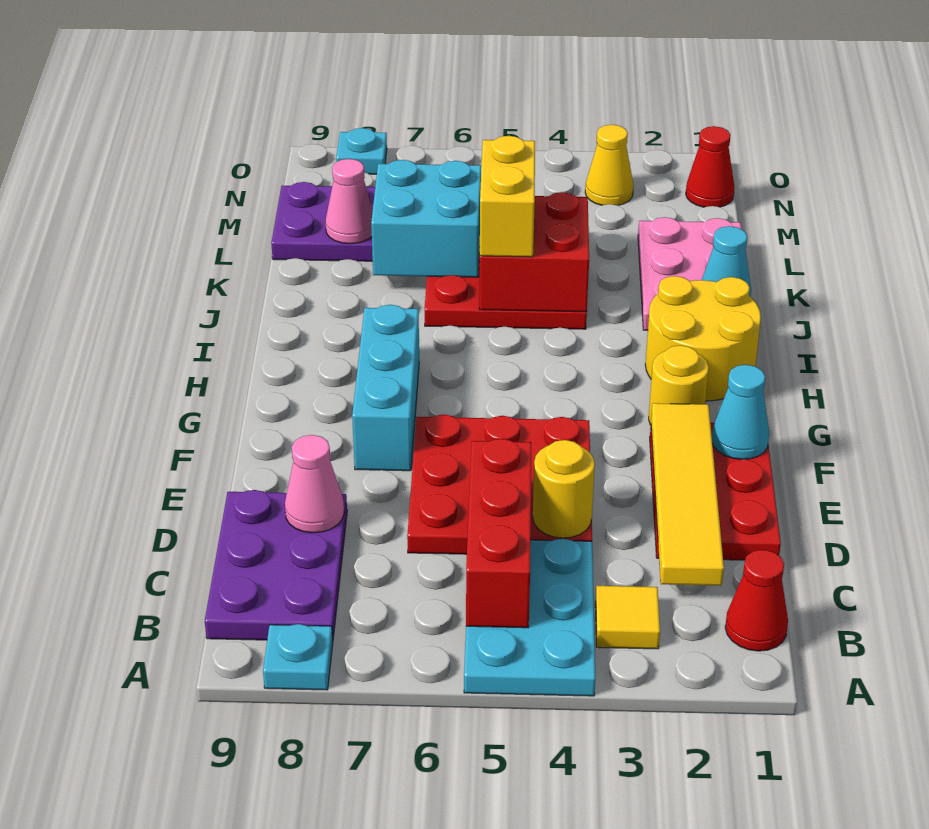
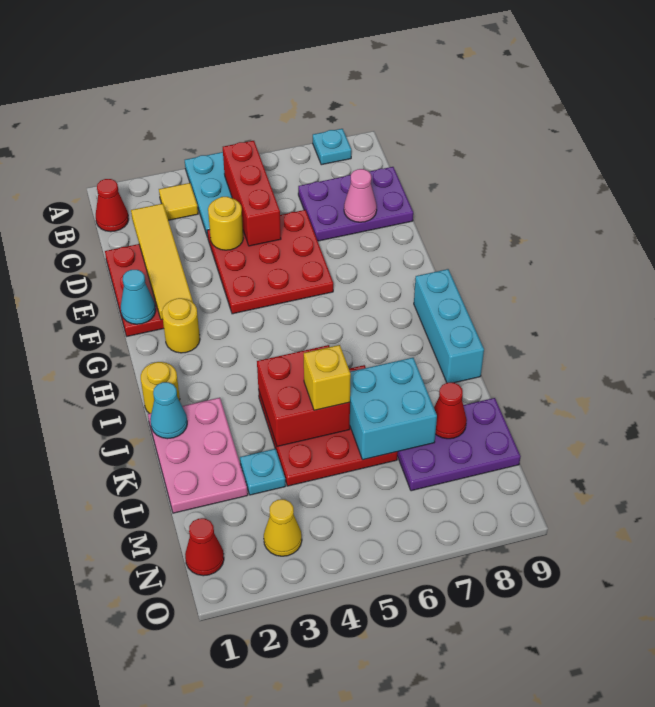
purple plate B8:D9 level 1 -> purple plate C7:D9 level 1
cyan brick F7:H7 level 1 -> cyan brick H9:J9 level 1
yellow round brick H1:I2 level 1 -> yellow round brick I1 level 1
yellow brick J5:K5 level 3 -> yellow brick K5 level 3
pink cone L8 level 2 -> red cone L8 level 2
cyan plate O8 level 1 -> cyan plate L3 level 1

